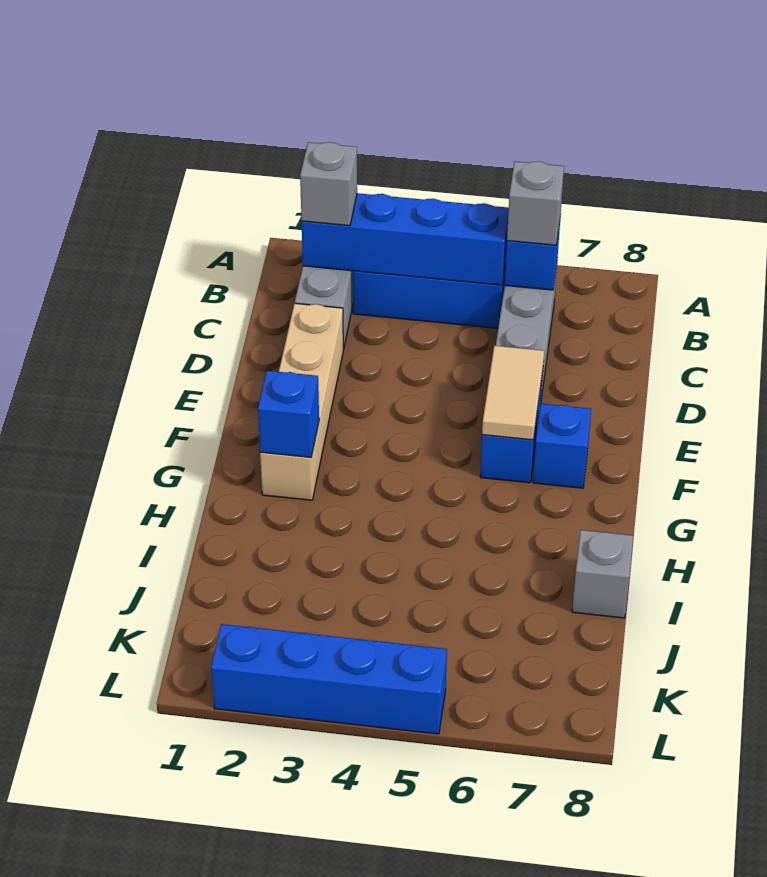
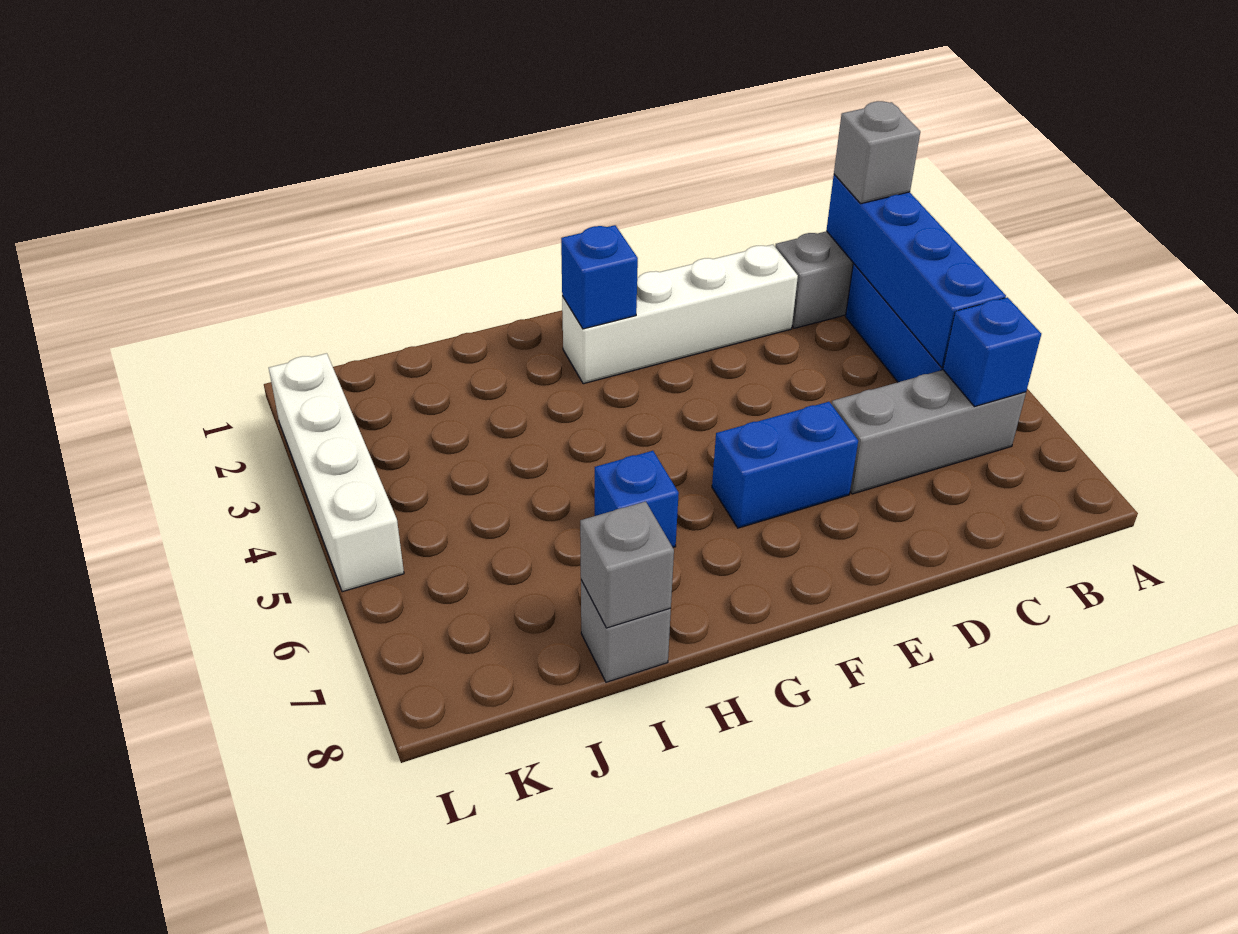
grey brick B6 level 3 -> grey brick I8 level 2
tan brick D2:G2 level 1 -> white brick D2:G2 level 1
tan tile E6:F6 level 2 -> none
blue brick F7 level 1 -> blue brick H6 level 1
blue brick L2:L5 level 1 -> white brick L2:L5 level 1

